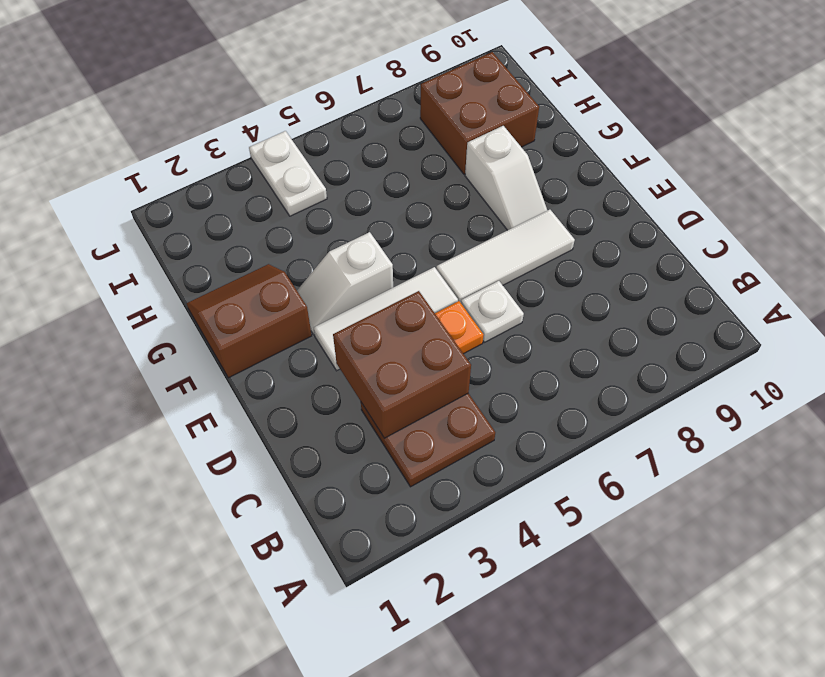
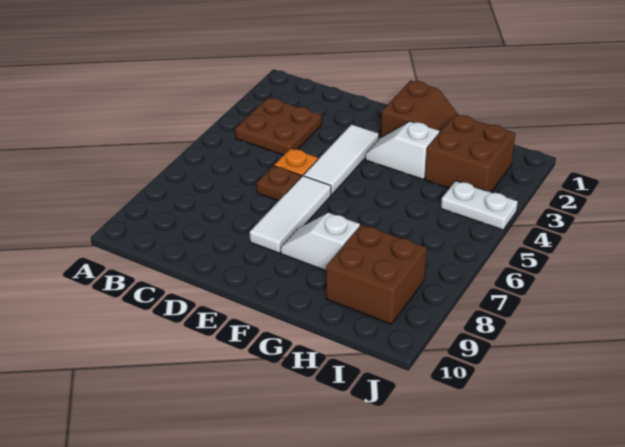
brown brick C3:D4 level 2 -> brown brick H2:I3 level 1
white plate D6 level 1 -> brown plate D6 level 1
white slope F3:F4 level 1 top 4 -> white slope F3:G3 level 1 top G

